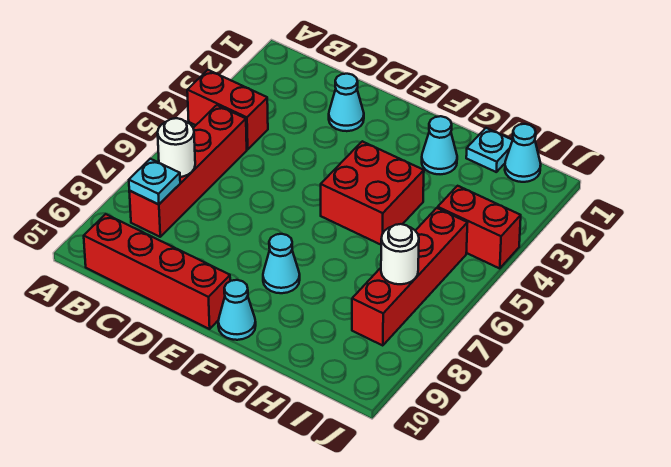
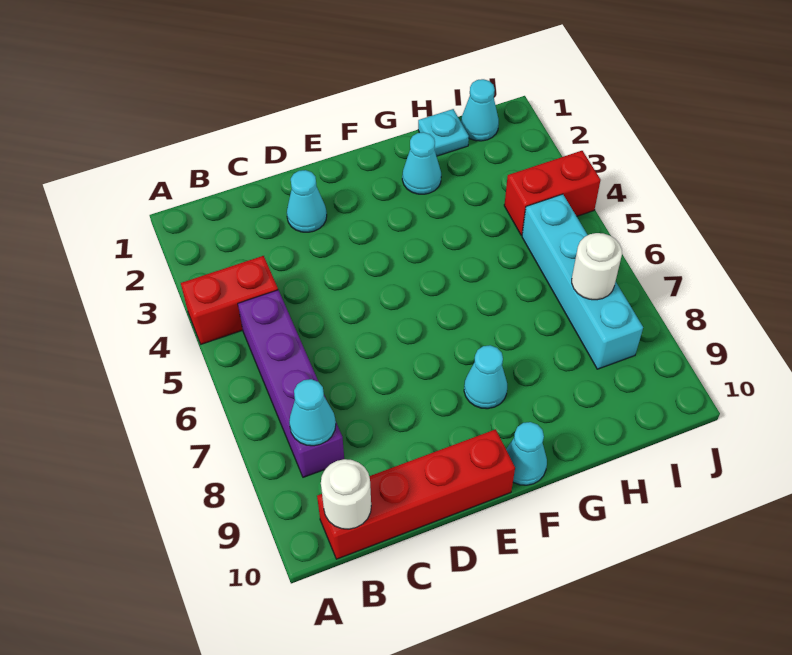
red brick B5:B8 level 1 -> purple brick B5:B8 level 1
white round brick B7 level 2 -> white round brick B10 level 2
cyan plate B8 level 2 -> cyan cone B8 level 2
red brick F4:G5 level 1 -> none
red brick I5:I8 level 1 -> cyan brick I5:I8 level 1

